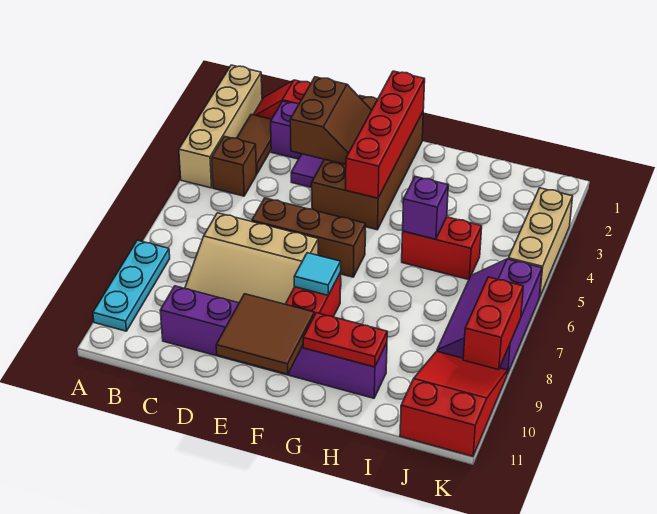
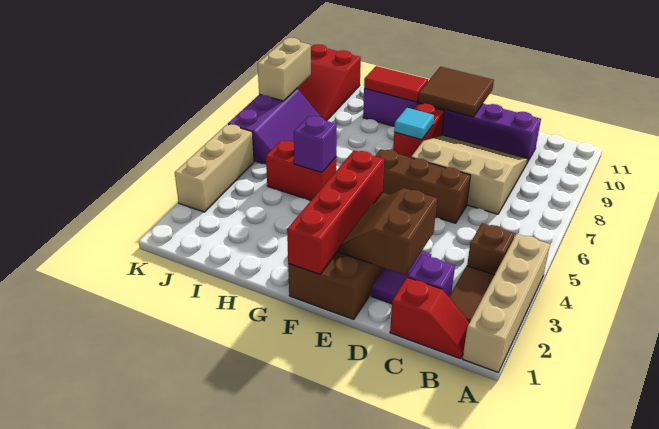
cyan plate A8:A10 level 1 -> none
red plate G10:H10 level 2 -> red tile G10:H10 level 2
red brick K8:K9 level 2 -> tan brick K8:K9 level 2

